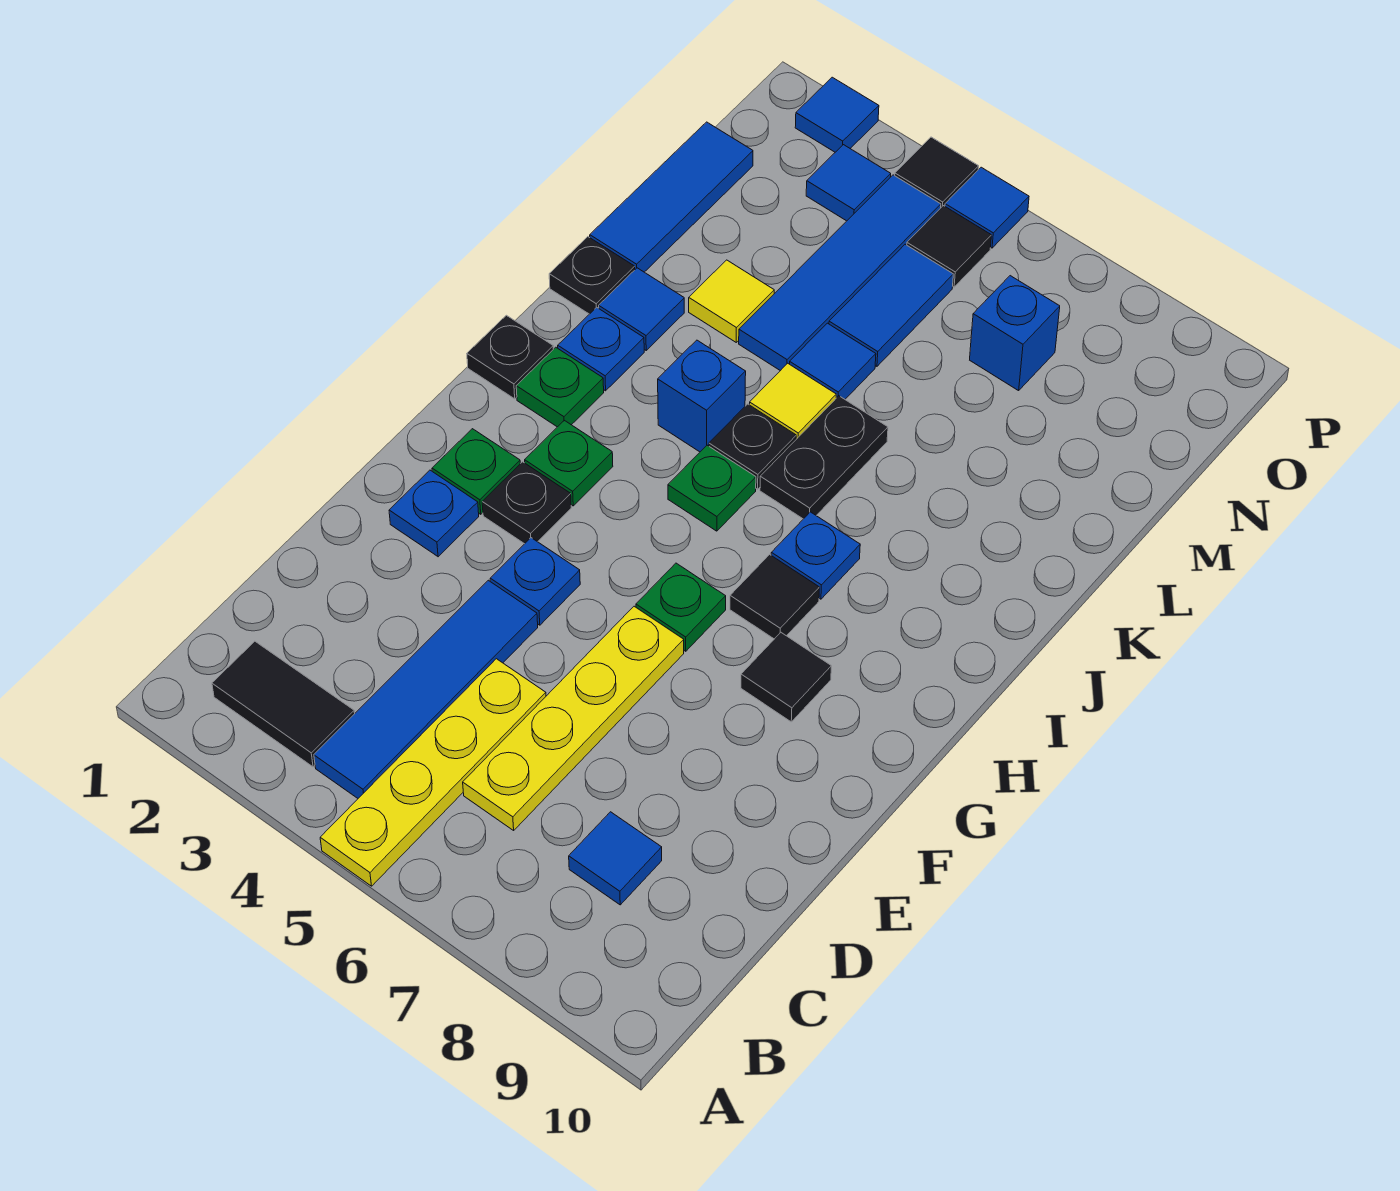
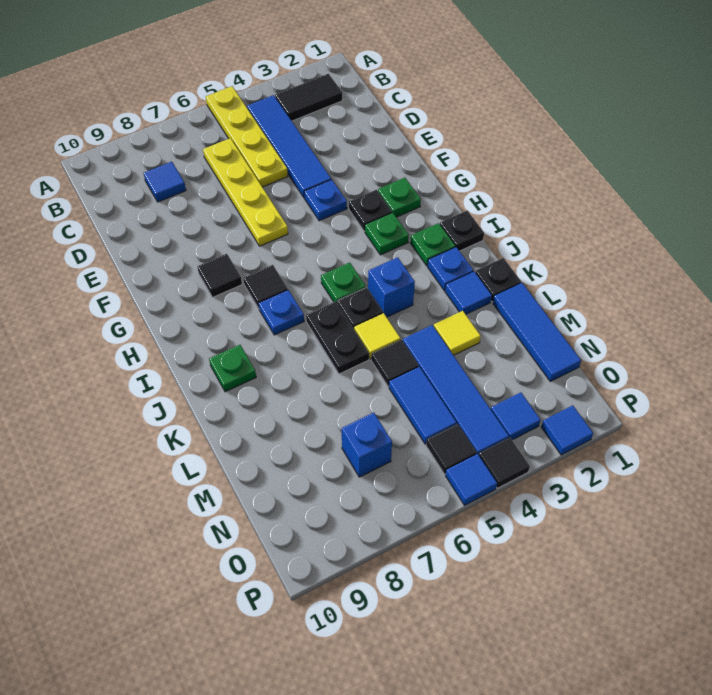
blue plate F2 level 1 -> none
green plate G6 level 1 -> green plate J9 level 1
blue tile L5 level 1 -> black tile L5 level 1

